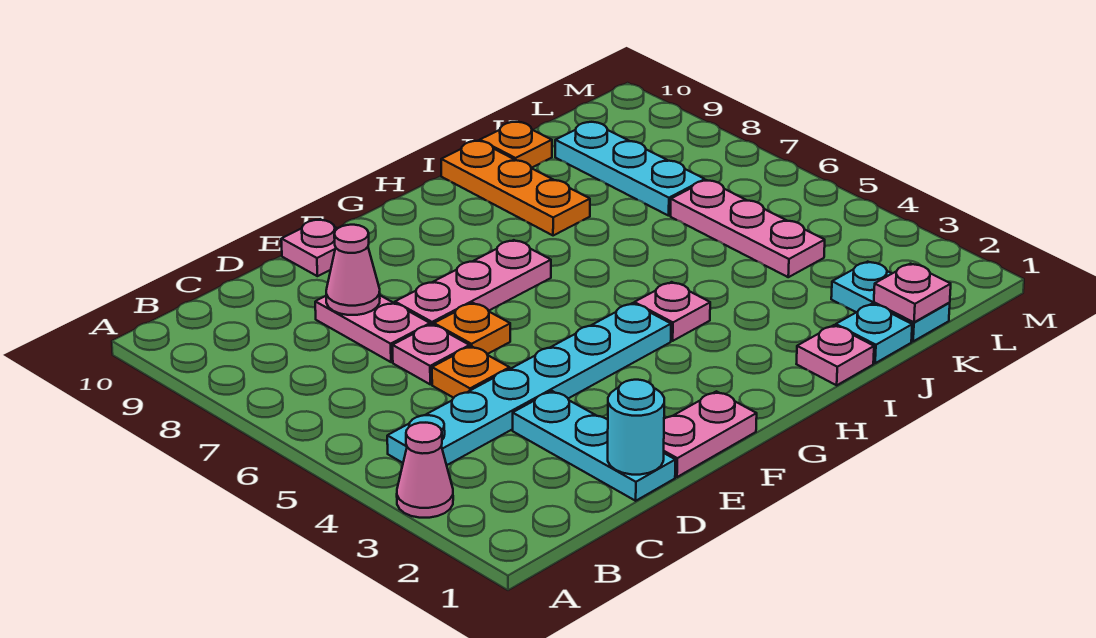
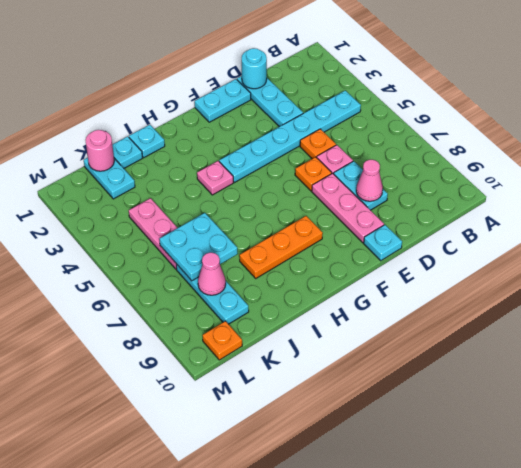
pink cone A3 level 1 -> pink cone K8 level 2
pink plate D7:D8 level 1 -> cyan plate D7:D8 level 1
pink plate E1:F1 level 1 -> cyan plate E1:F1 level 1
pink plate E7:G7 level 1 -> pink plate E7:E9 level 1
pink plate E10 level 1 -> cyan plate E10 level 1
pink plate I1 level 1 -> cyan plate I1 level 1
orange plate I8:I10 level 1 -> orange plate G8:I8 level 1
none -> cyan plate J6:K7 level 2
orange plate J10 level 1 -> orange plate L10 level 1
pink plate K1 level 2 -> pink round brick K1 level 2

